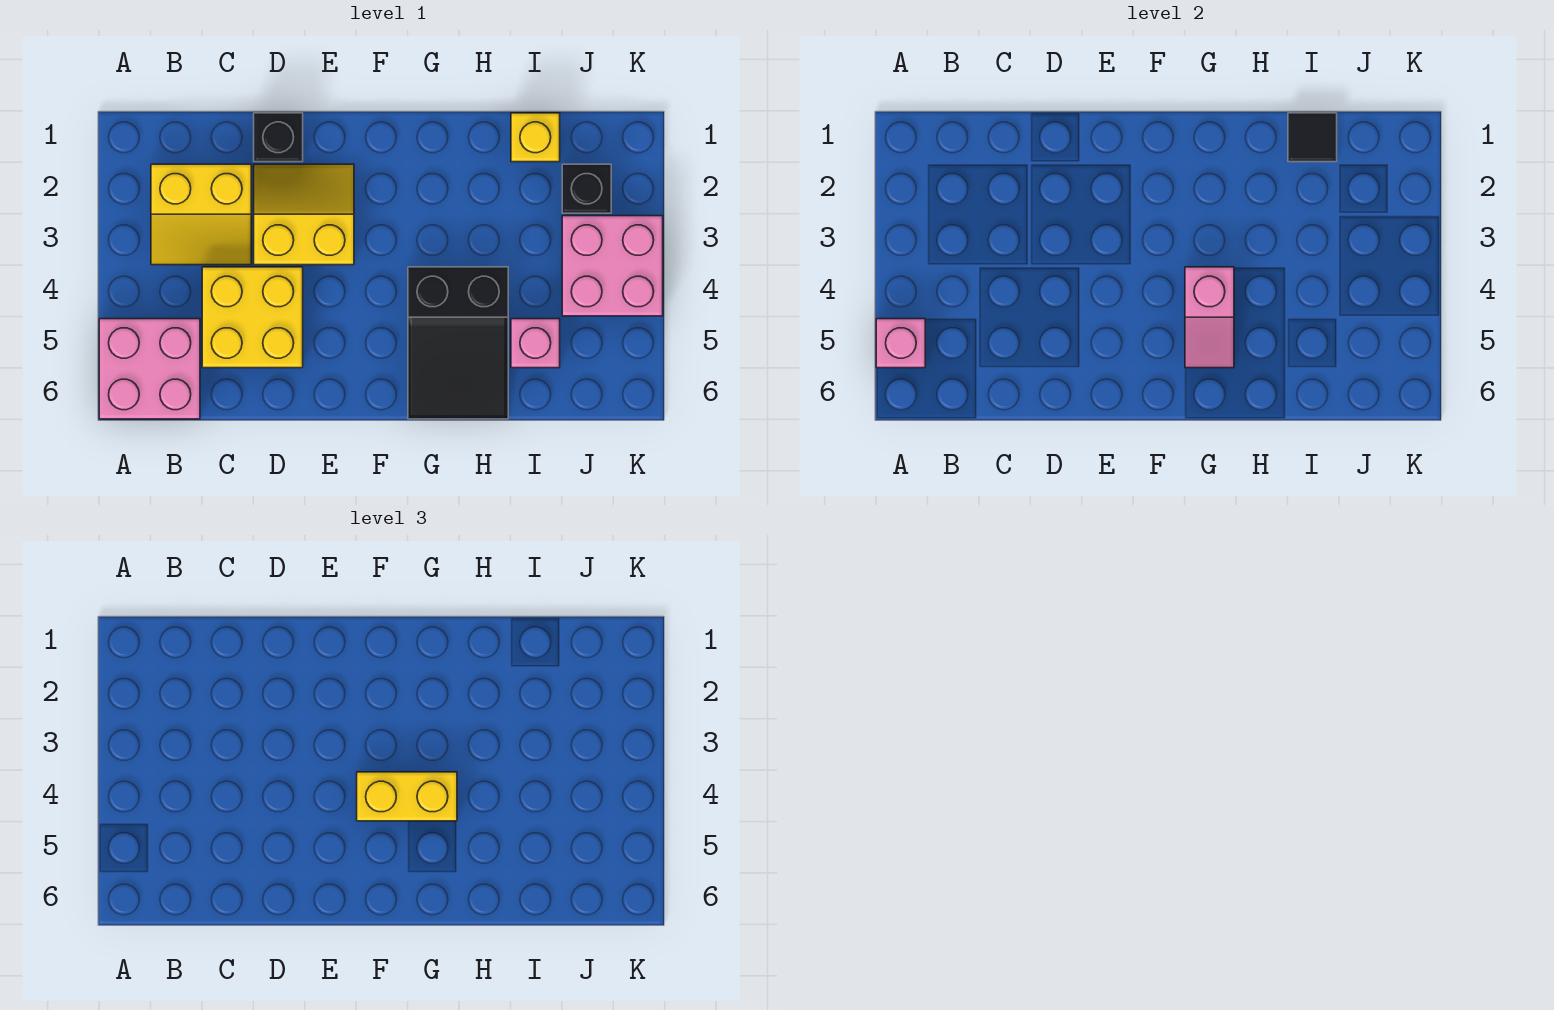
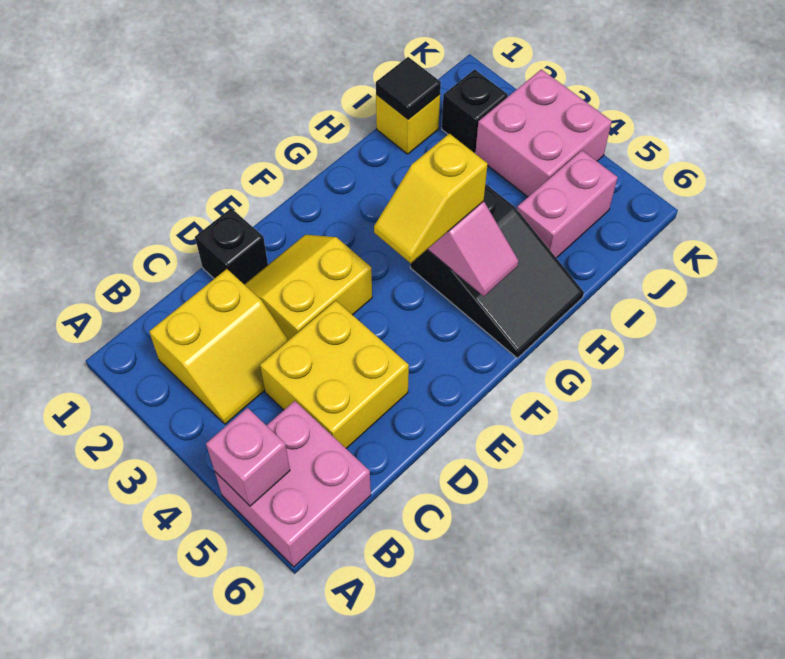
yellow brick F4:G4 level 3 -> yellow slope F4:G4 level 3 top G
pink brick I5 level 1 -> pink brick I5:J5 level 1

